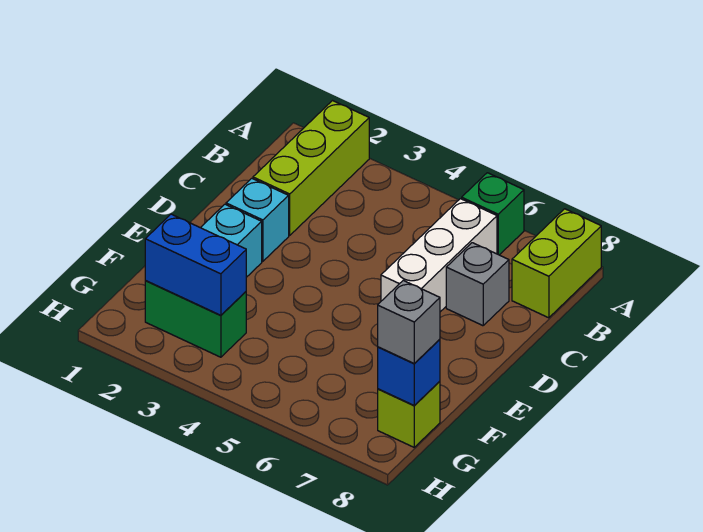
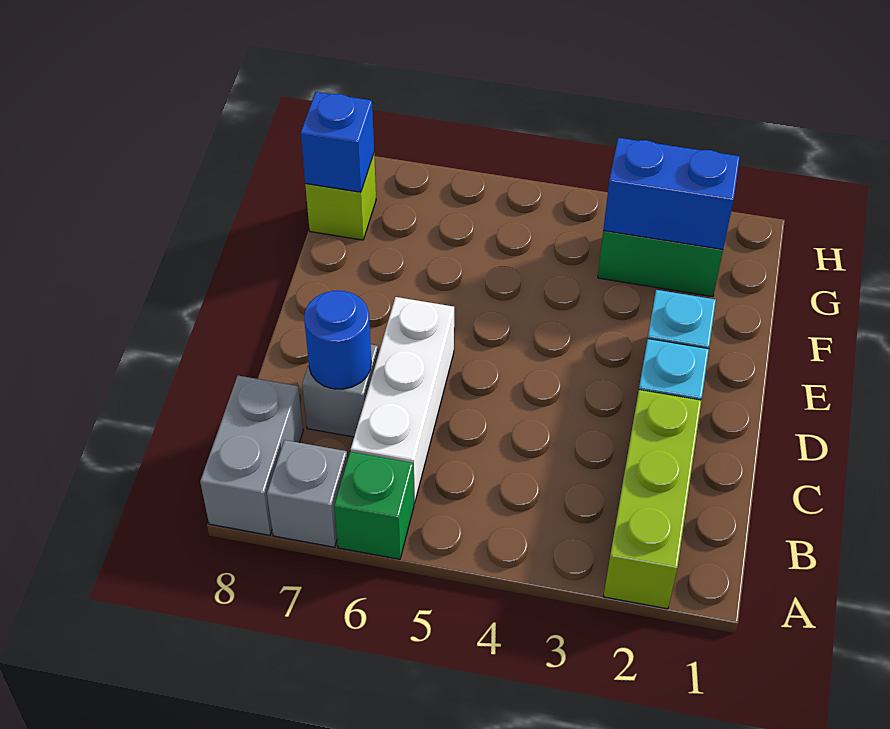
lime brick A8:B8 level 1 -> grey brick A8:B8 level 1
none -> blue round brick C7 level 2
grey brick G8 level 3 -> grey brick A7 level 1

